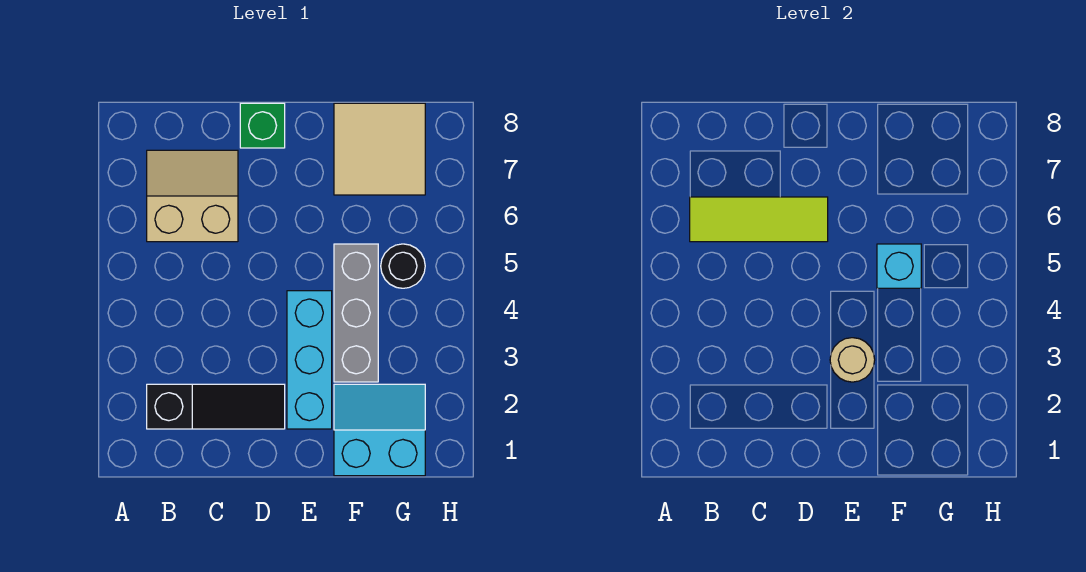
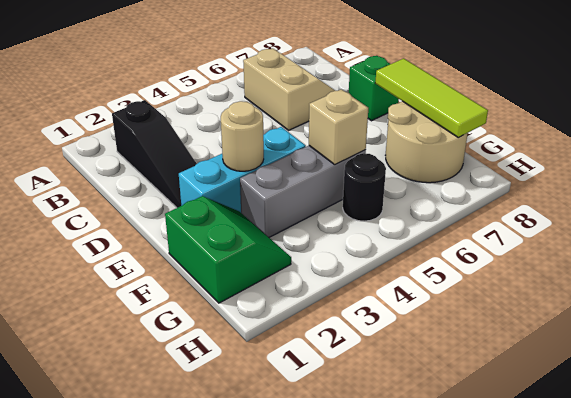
lime tile B6:D6 level 2 -> lime tile E8:G8 level 2
cyan slope F1:G2 level 1 top 1 -> green slope F1:G2 level 1 top 1
cyan brick F5 level 2 -> tan brick F5 level 2
tan tile F7:G8 level 1 -> tan round brick F7:G8 level 1

